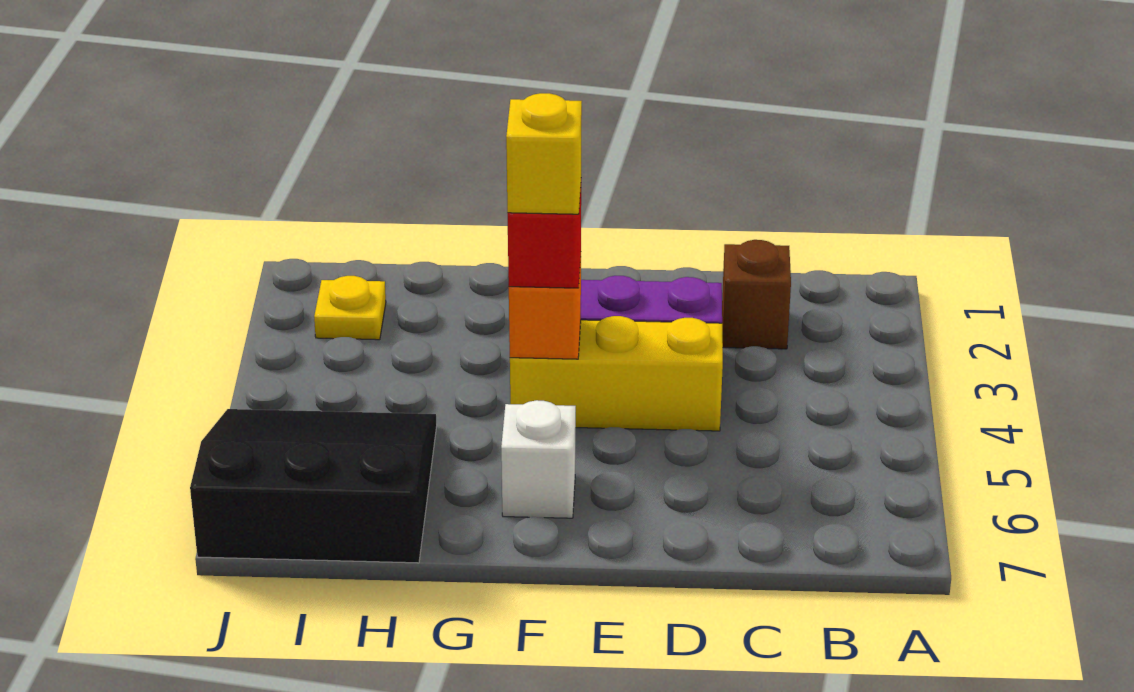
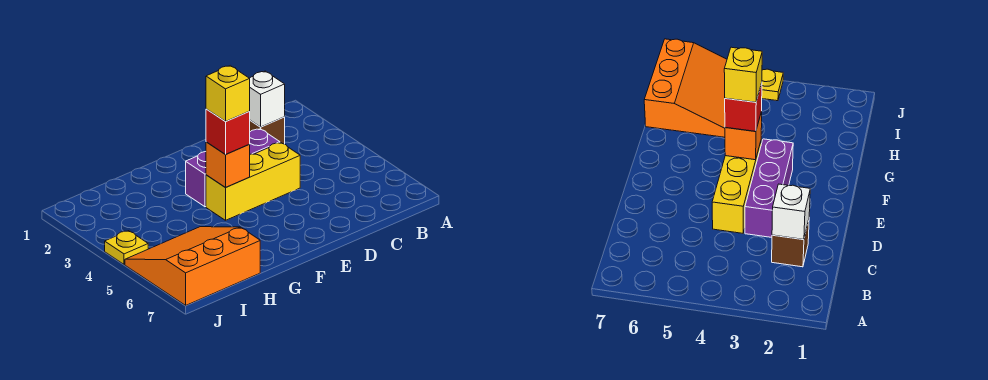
white brick F6 level 1 -> white brick C2 level 2
black slope H5:J7 level 1 top 7 -> orange slope H5:J7 level 1 top 7
yellow plate I2 level 1 -> yellow plate J4 level 1

